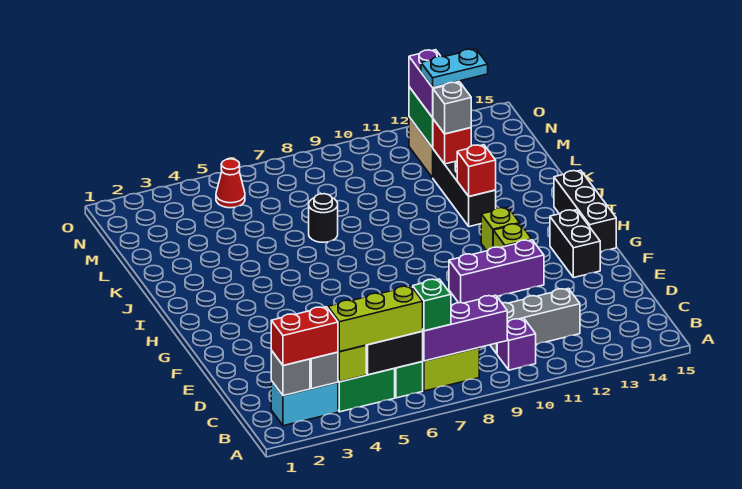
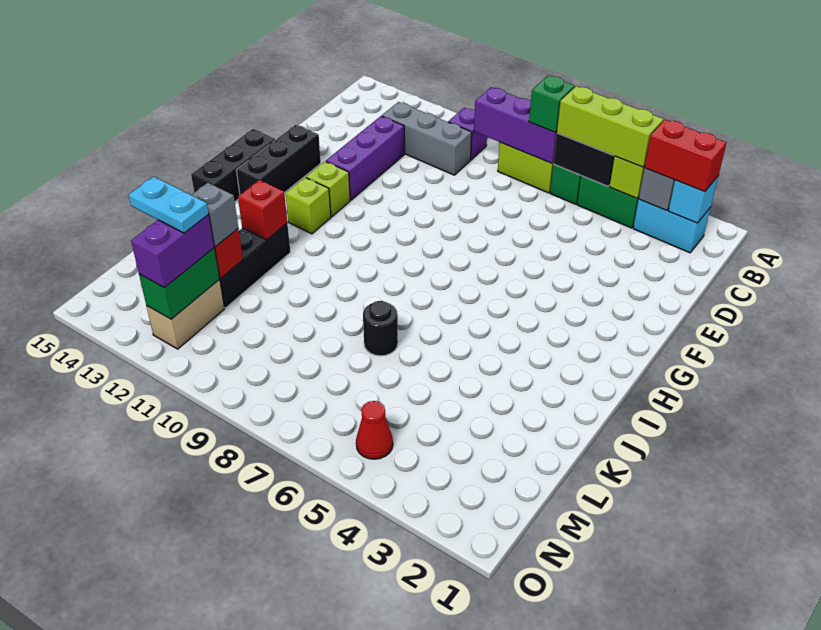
grey brick B2 level 2 -> cyan brick B2 level 2
purple brick F10:F12 level 1 -> purple brick D12:F12 level 1
black brick F14:G14 level 1 -> black brick F14:H14 level 1

